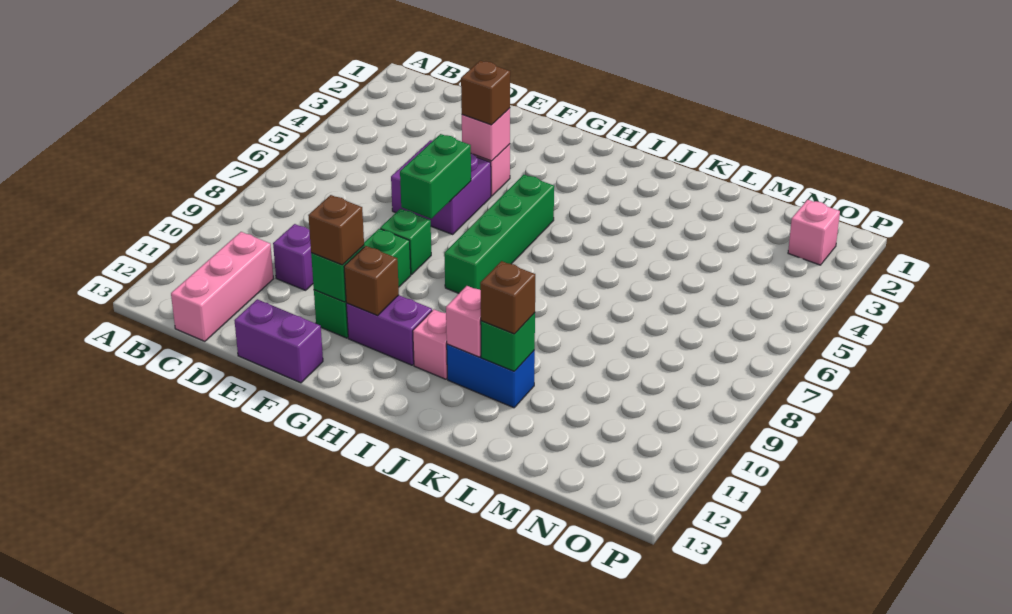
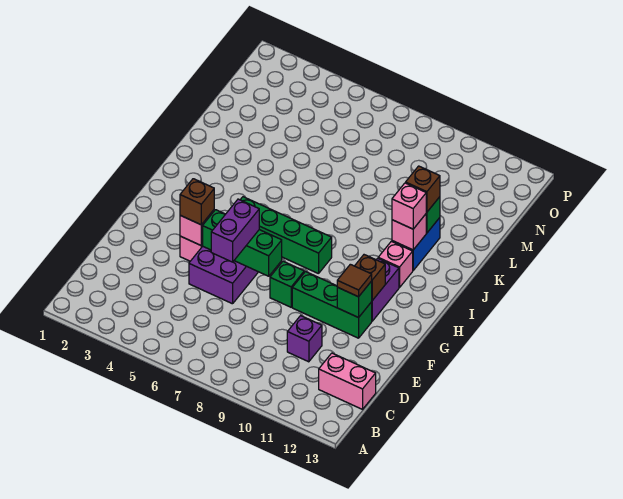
pink brick C11:C13 level 1 -> pink brick C12:C13 level 1
purple brick E13:F13 level 1 -> purple brick E6:F6 level 3
green brick F6:F7 level 2 -> green brick F5:F7 level 2
brown brick F11 level 3 -> brown tile F11 level 3
pink brick O2 level 1 -> pink brick J11 level 3

